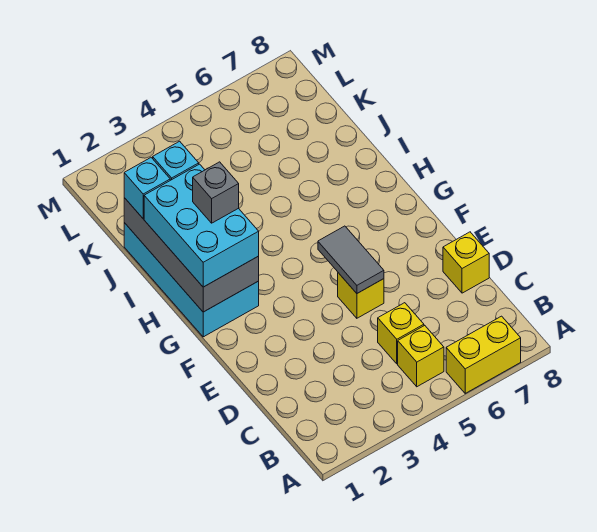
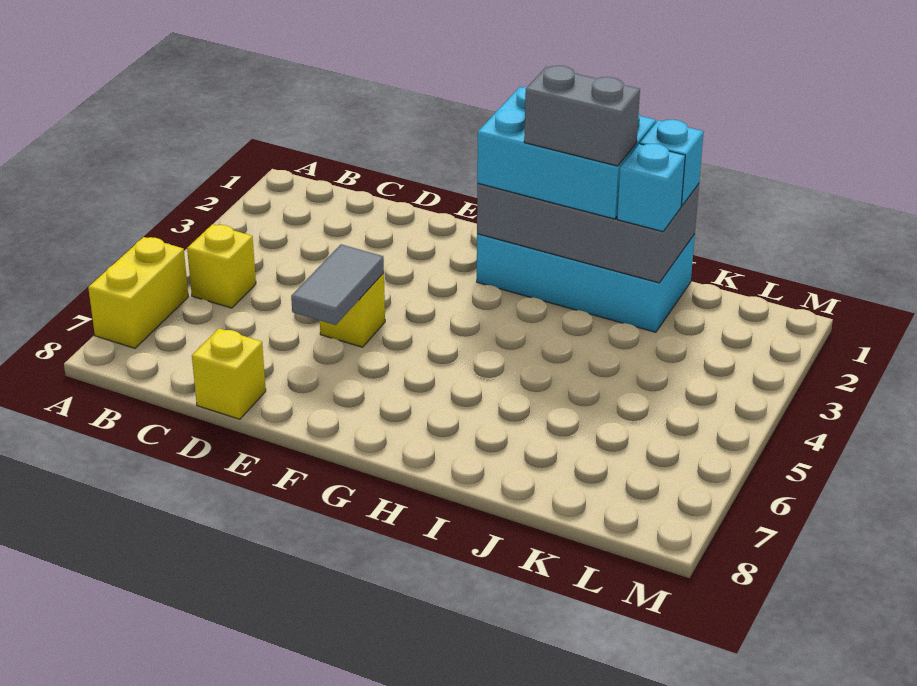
yellow brick C5 level 1 -> none
grey tile E5:F5 level 2 -> grey tile E5:E6 level 2
grey brick H2 level 4 -> grey brick H2:I2 level 4

